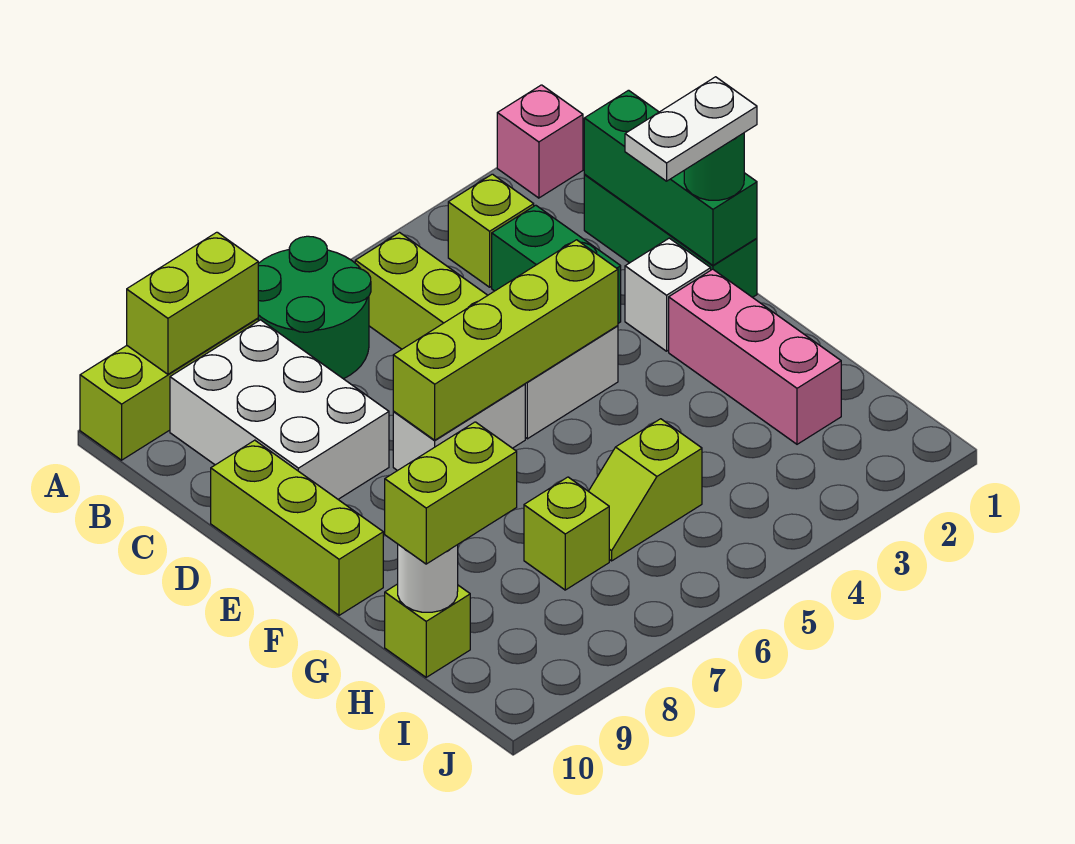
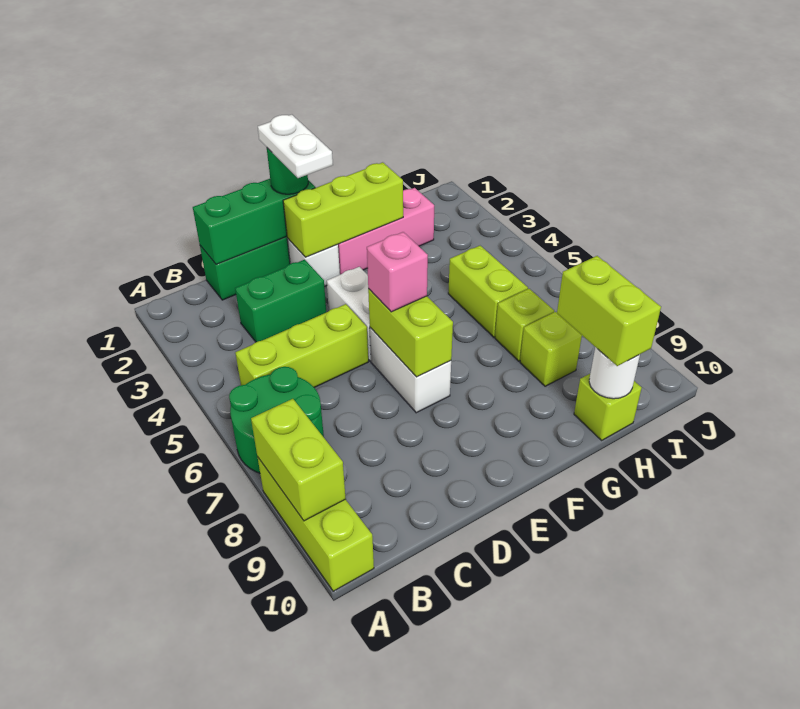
pink brick A1 level 1 -> pink brick E6 level 3
lime brick B3 level 1 -> lime brick H8 level 1
white brick B8:D9 level 1 -> none
lime brick D10:F10 level 1 -> lime brick E2:G2 level 2
lime brick E4:E7 level 2 -> lime brick E6:E7 level 2
lime slope H5:H6 level 1 top 5 -> lime brick H5:H6 level 1

